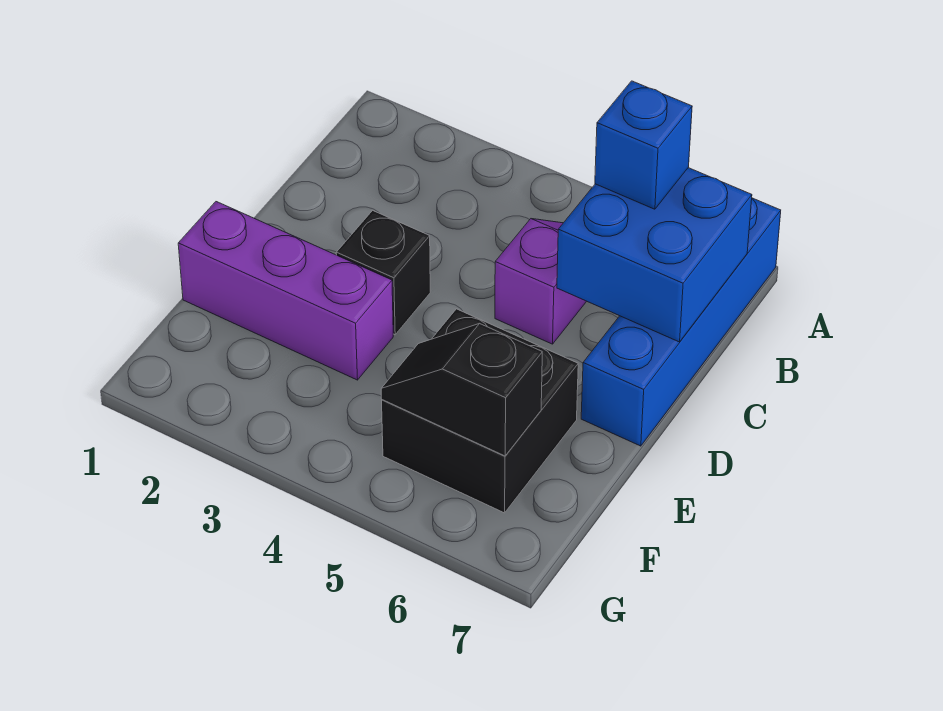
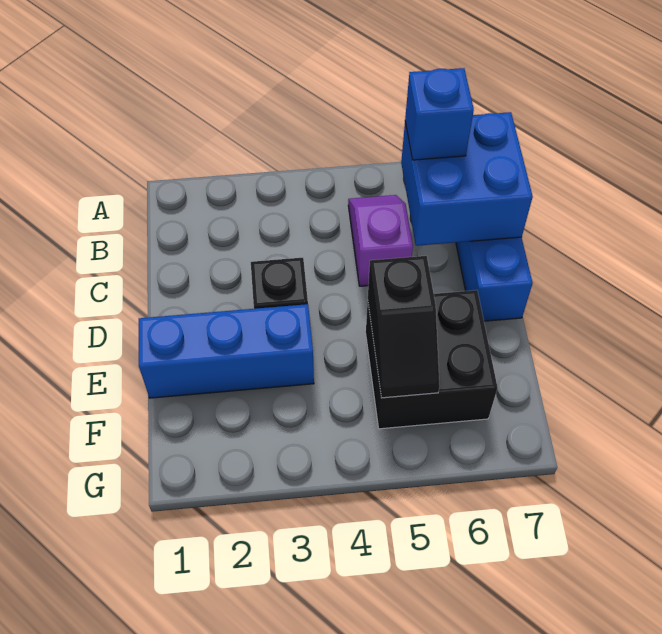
purple brick E1:E3 level 1 -> blue brick E1:E3 level 1
black slope F5:F6 level 2 top 6 -> black slope E5:F5 level 2 top E

